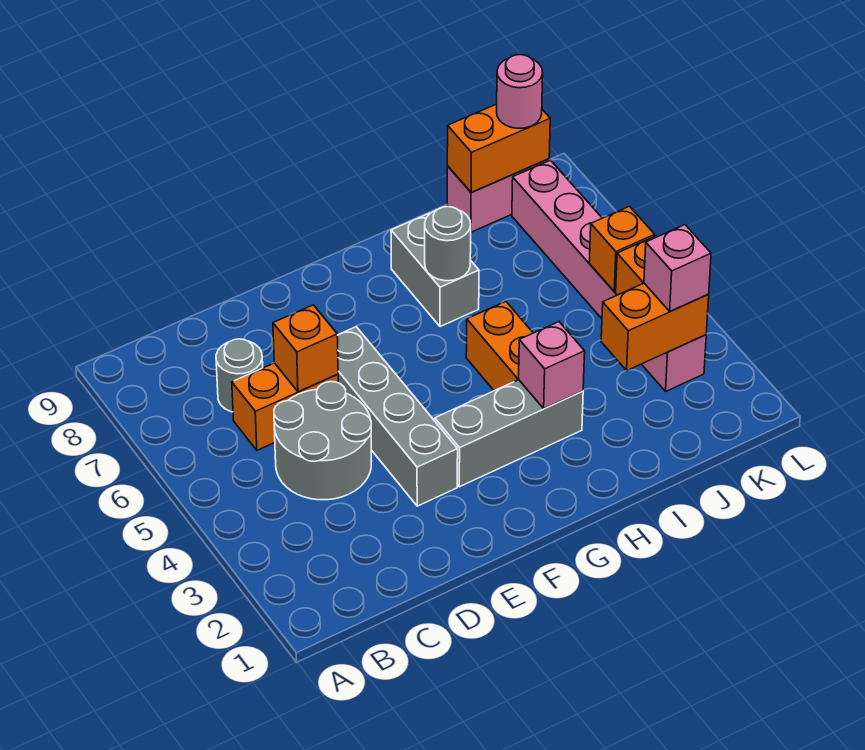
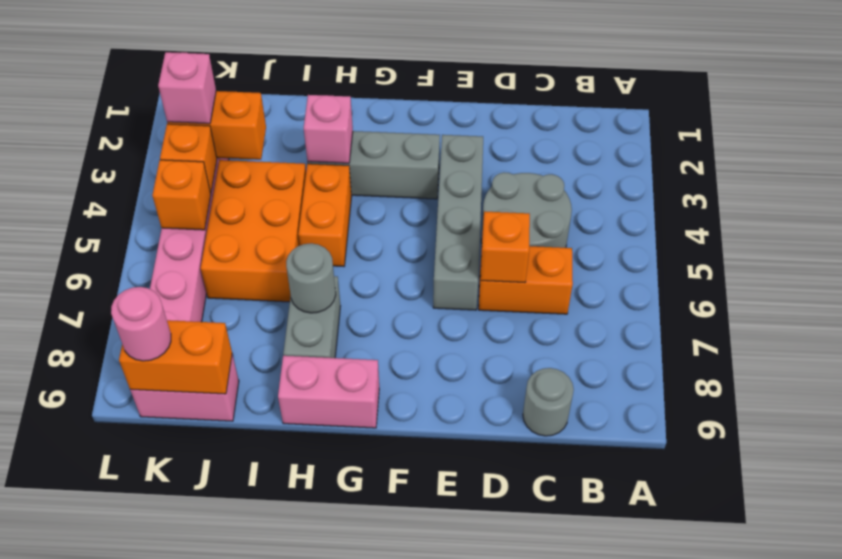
grey round brick C7 level 1 -> grey round brick C9 level 1
none -> pink brick G9:H9 level 1
none -> orange brick I4:J6 level 1

